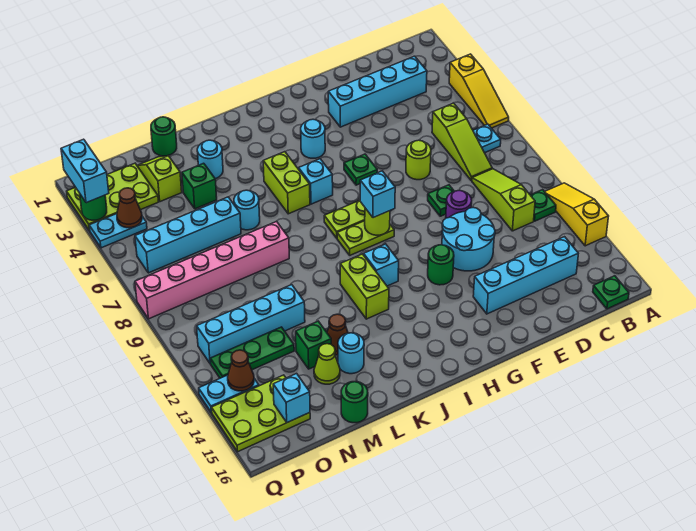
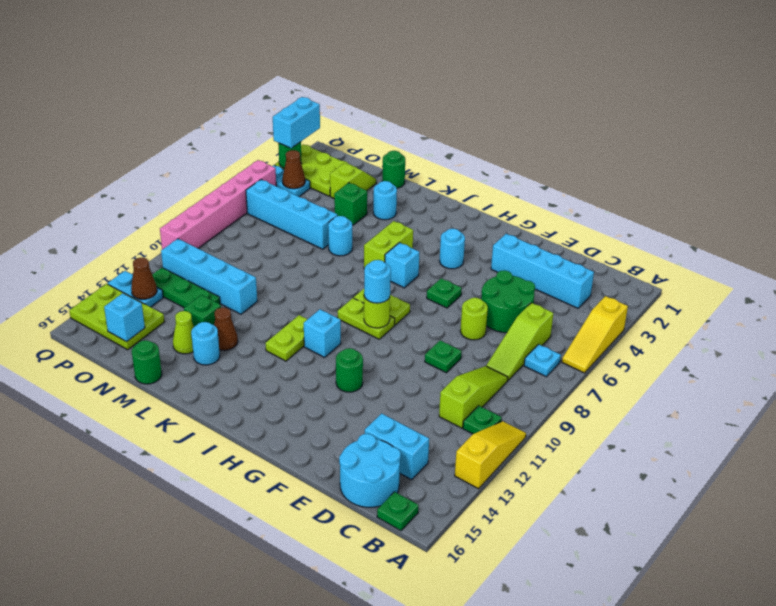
cyan brick C14:F14 level 1 -> cyan brick C14:D14 level 1
none -> green round brick D5:E6 level 1
purple round brick E10 level 1 -> none
cyan round brick E11:F12 level 1 -> cyan round brick C15:D16 level 1
cyan brick H9 level 3 -> cyan round brick H9 level 3
lime brick J11:J12 level 1 -> lime plate J11:J12 level 1
pink brick L8:Q8 level 1 -> pink brick Q5:Q10 level 1

